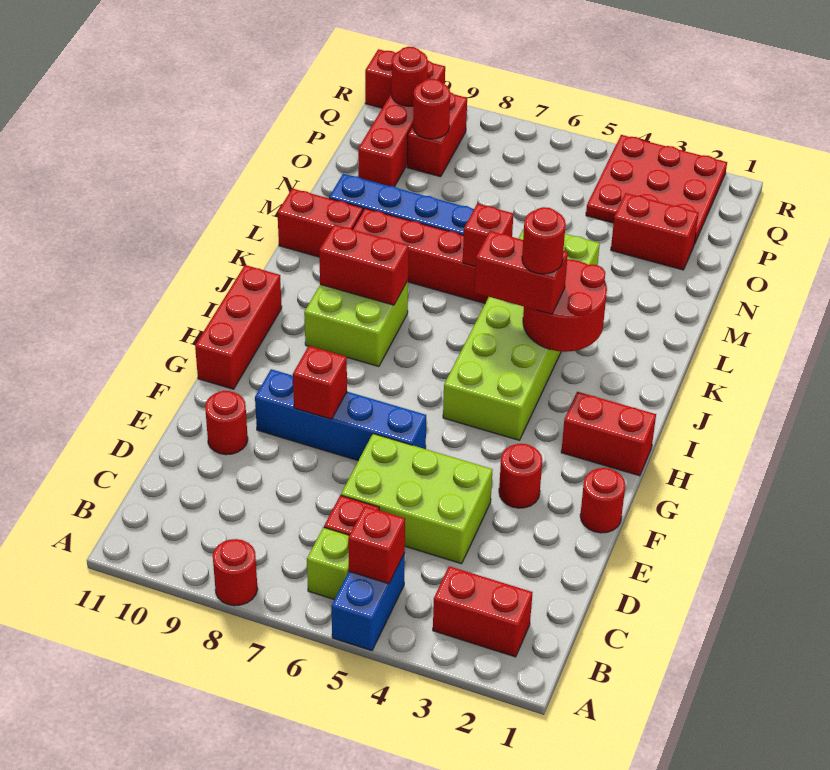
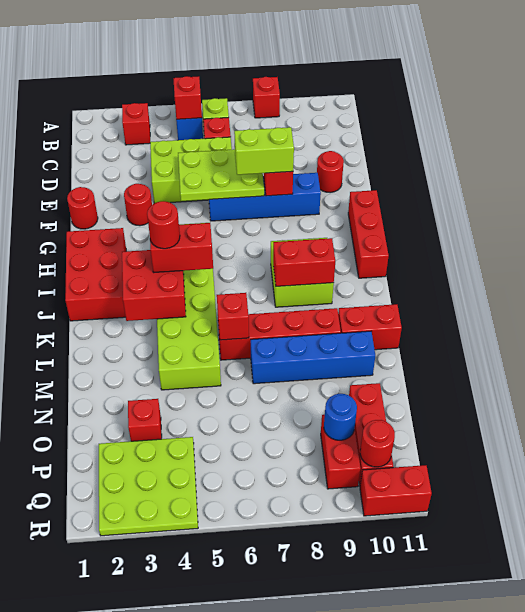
red round brick A8 level 1 -> red brick A8 level 1
red brick B2:B3 level 1 -> red brick B3 level 1
none -> lime plate E5:F7 level 2
none -> lime brick F7:F8 level 3
red brick H1:H2 level 1 -> red brick H1:J2 level 1
red round brick J3:K4 level 2 -> red brick J3:K4 level 2
red brick O2:O3 level 1 -> red brick O3 level 1
red plate P2:R4 level 1 -> lime plate P2:R4 level 1
red round brick P9 level 2 -> blue round brick P9 level 2

